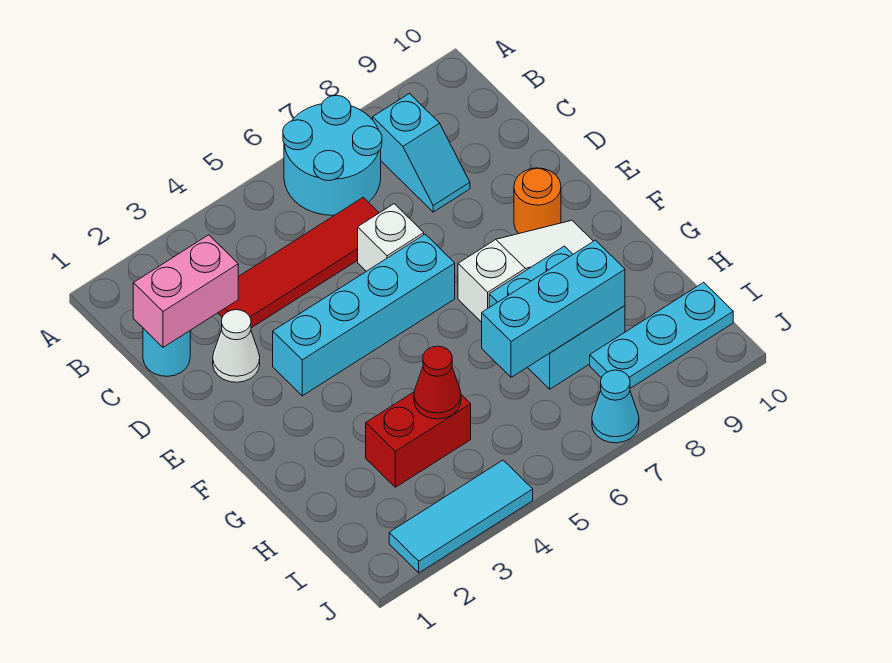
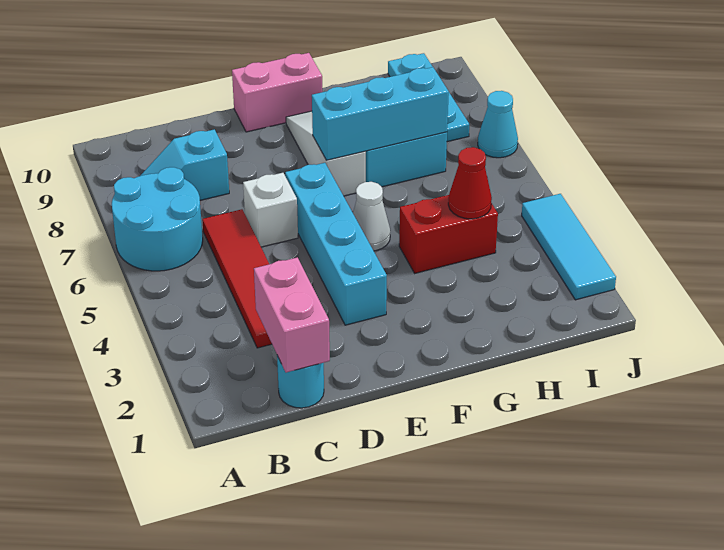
cyan slope B8:C8 level 1 top B -> cyan slope B8:C8 level 1 top C
white cone D2 level 1 -> white cone F5 level 1
orange round brick E9 level 1 -> none
none -> pink brick E10:F10 level 1
red brick H3:H4 level 1 -> red brick G4:H4 level 1
cyan brick H6:H8 level 2 -> cyan brick F7:H7 level 2

